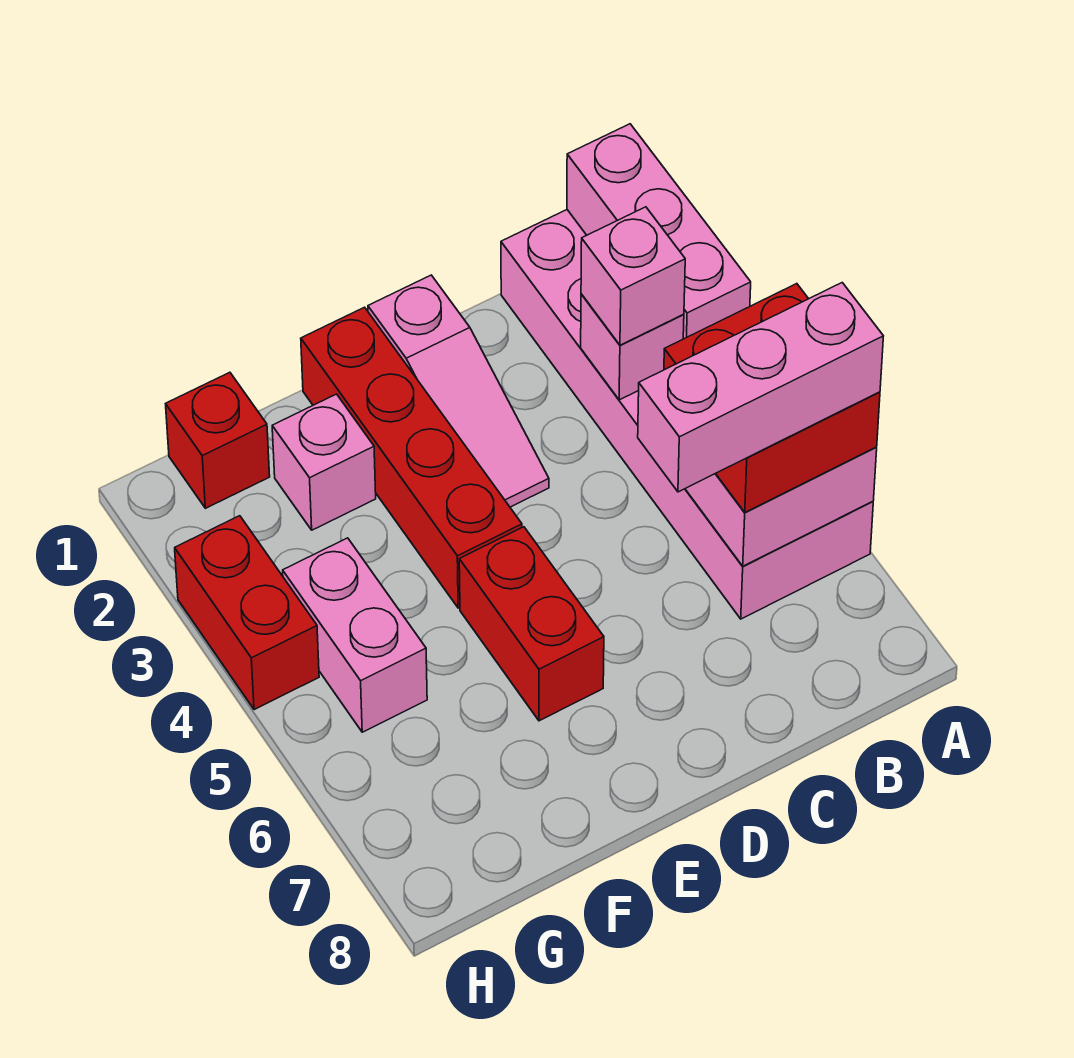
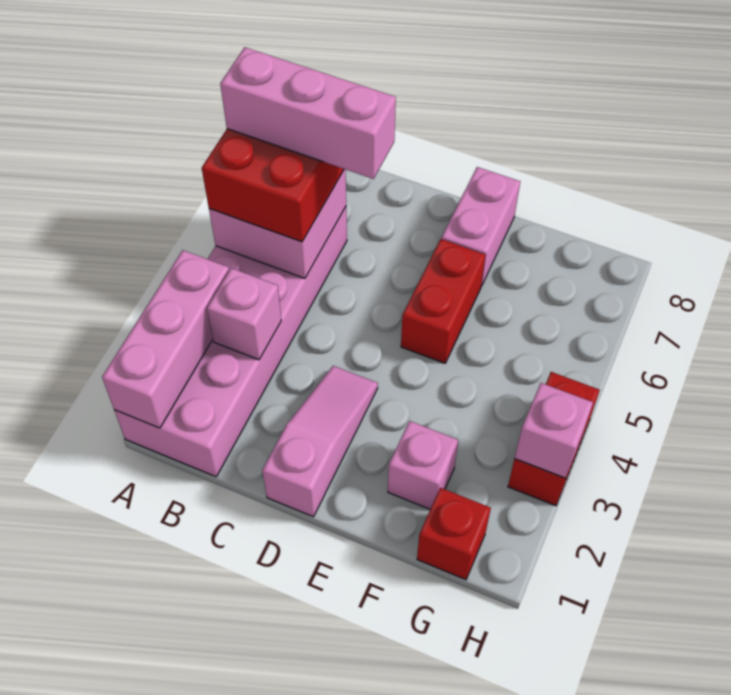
pink brick B3 level 3 -> pink brick H3 level 2
red brick E1:E4 level 1 -> none
pink brick G4:G5 level 1 -> pink brick E7:E8 level 1

